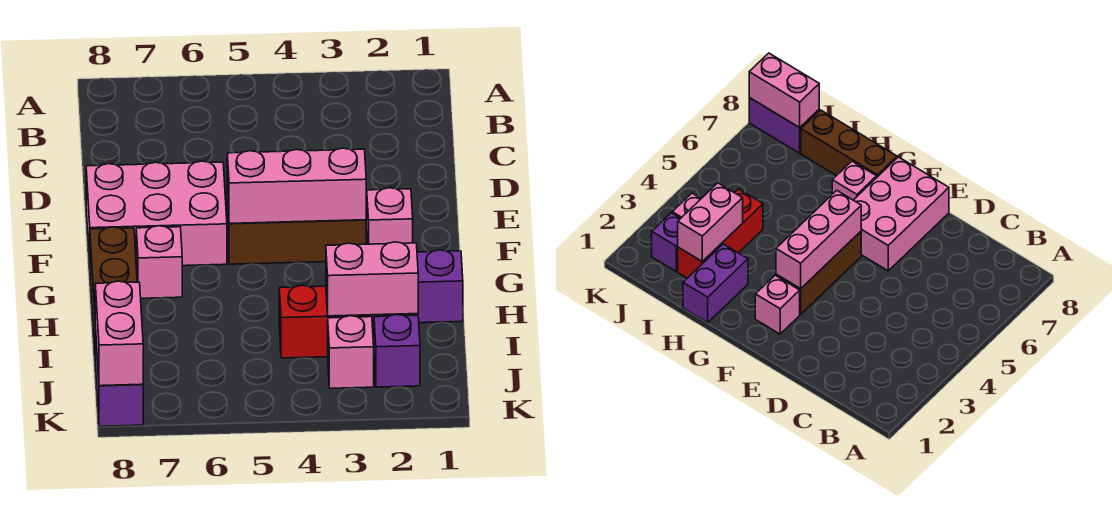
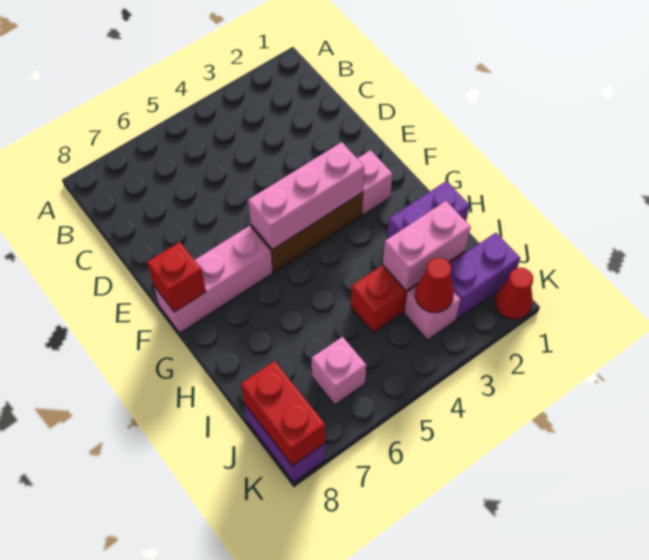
pink brick E6:F8 level 1 -> pink brick F6:F8 level 1
none -> red brick F8 level 2
pink brick G7 level 1 -> pink brick J6 level 1
brown brick G8:I8 level 1 -> none
purple brick J2 level 1 -> purple brick J1:J2 level 1
none -> red cone J3 level 2
pink brick J8:K8 level 2 -> red brick J8:K8 level 2
none -> red cone K1 level 1

